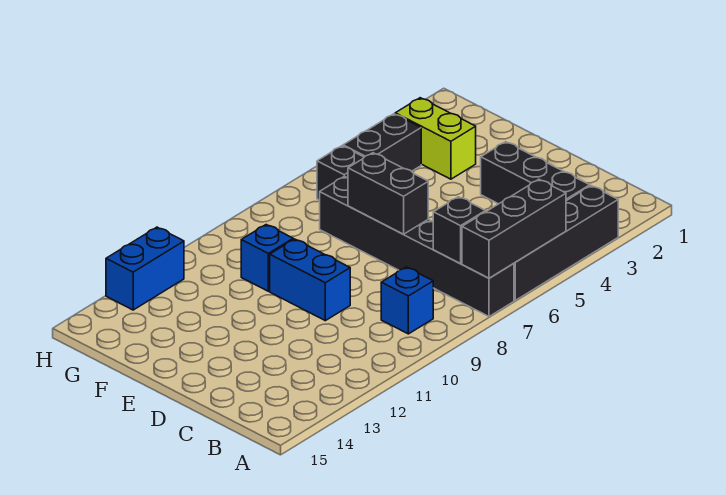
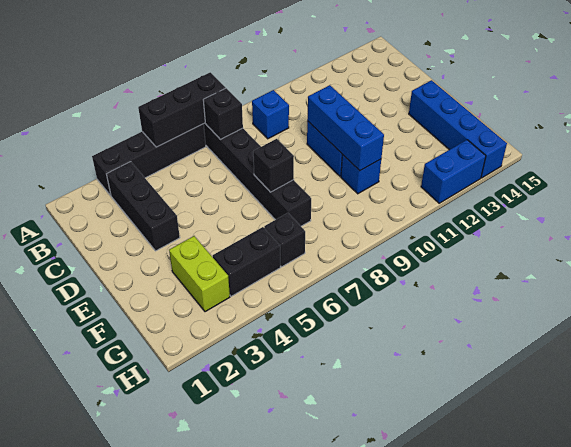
black brick D7:E7 level 2 -> black brick E7 level 2
none -> blue brick D10:F10 level 2
none -> blue brick E14:H14 level 1

